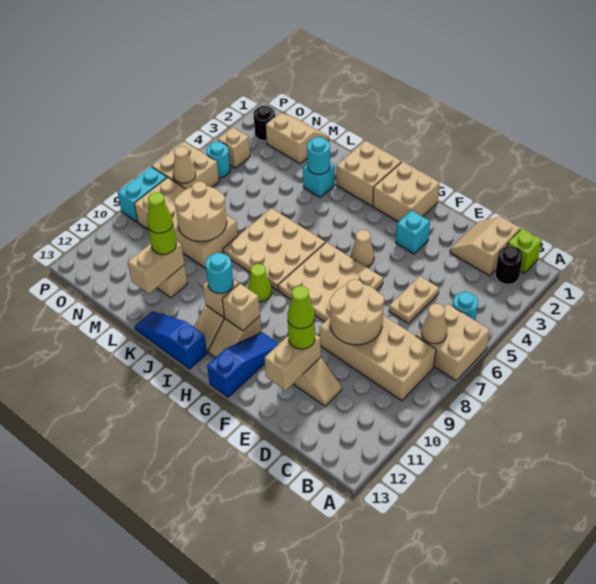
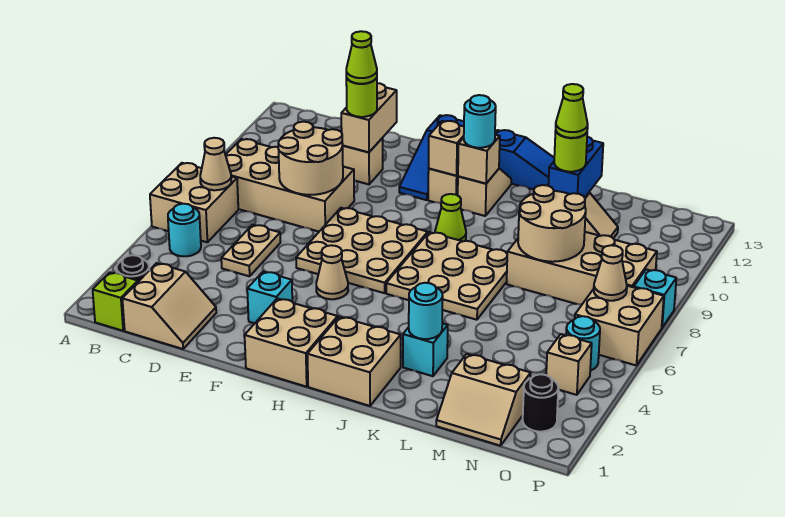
tan brick L11:L12 level 2 -> blue brick L11:L12 level 2
cyan brick P8:P9 level 1 -> cyan brick P8 level 1

